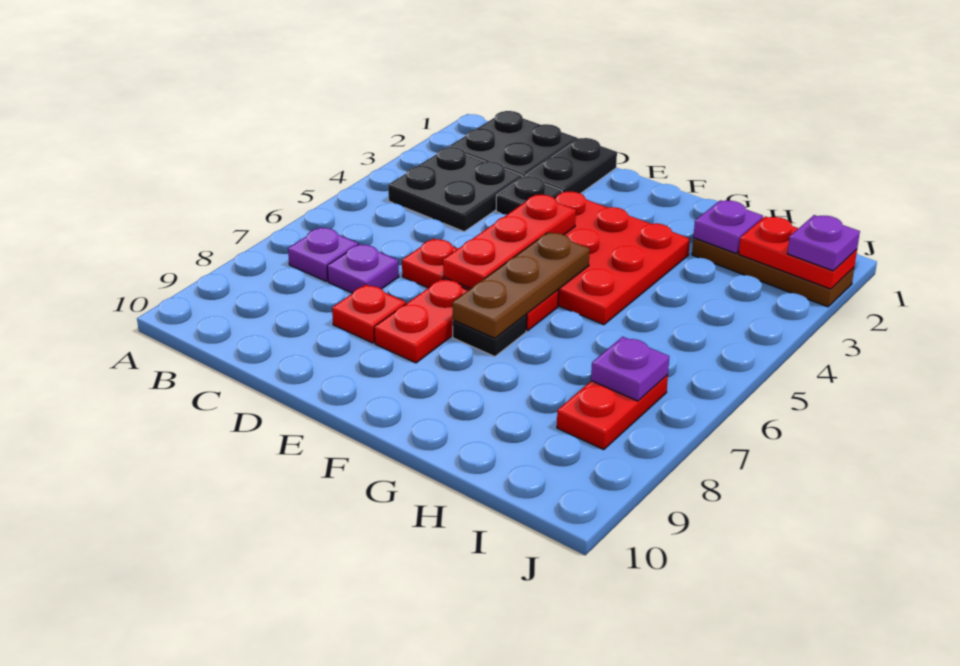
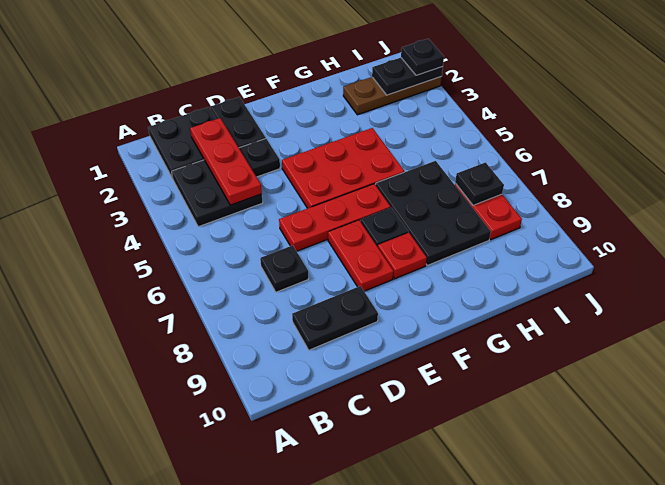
purple plate B7 level 1 -> none
purple plate C7 level 1 -> black plate C7 level 1
none -> black plate C9:D9 level 1
red plate D8 level 1 -> red plate F8 level 1
red plate E3:G5 level 1 -> red plate E4:G5 level 1
red plate E4:E6 level 2 -> red plate C2:C4 level 2
brown plate F5:F7 level 2 -> none
none -> black plate G6:H8 level 1
purple plate H2 level 2 -> none
red plate I2:J2 level 2 -> black plate I2:J2 level 2
purple plate I7 level 2 -> black plate I7 level 2
purple plate J2 level 3 -> black plate J2 level 3

